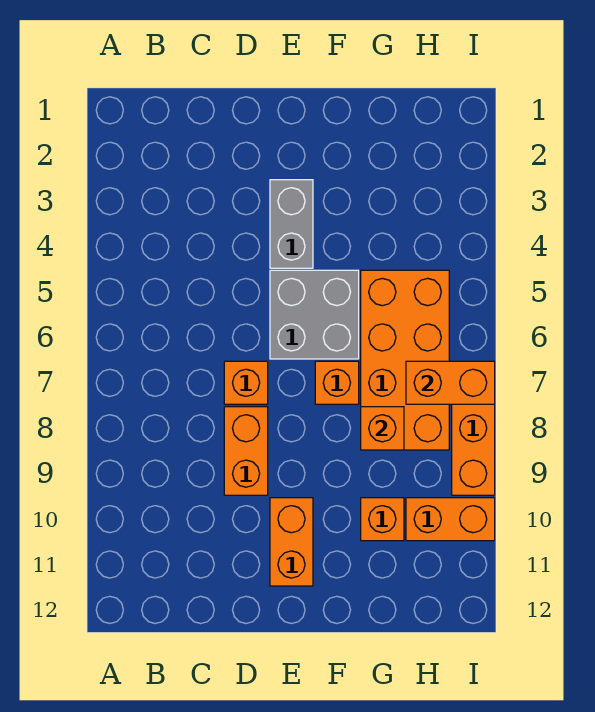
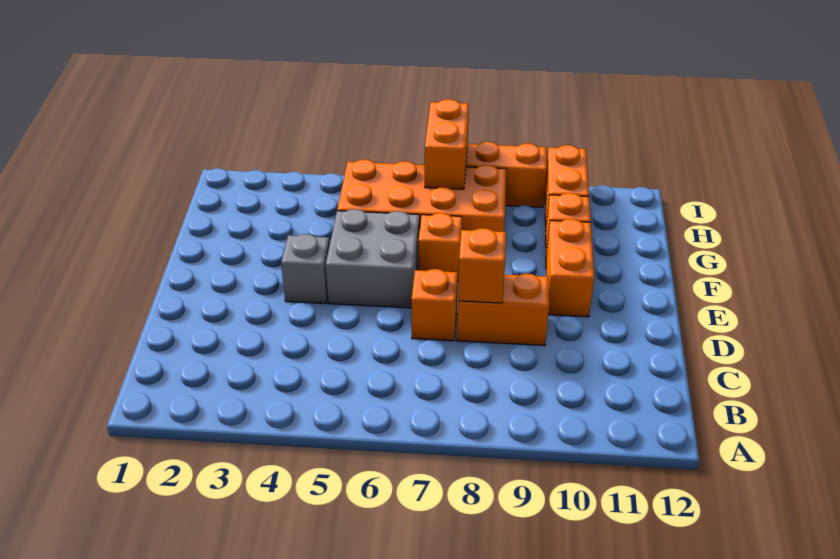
grey brick E3:E4 level 1 -> grey brick E4 level 1
orange brick E10:E11 level 1 -> orange brick E10:F10 level 1
orange brick G8 level 2 -> orange brick D8 level 2

